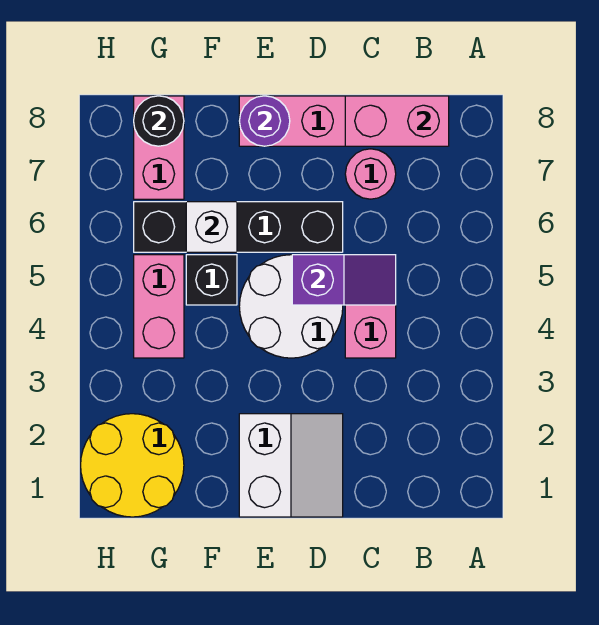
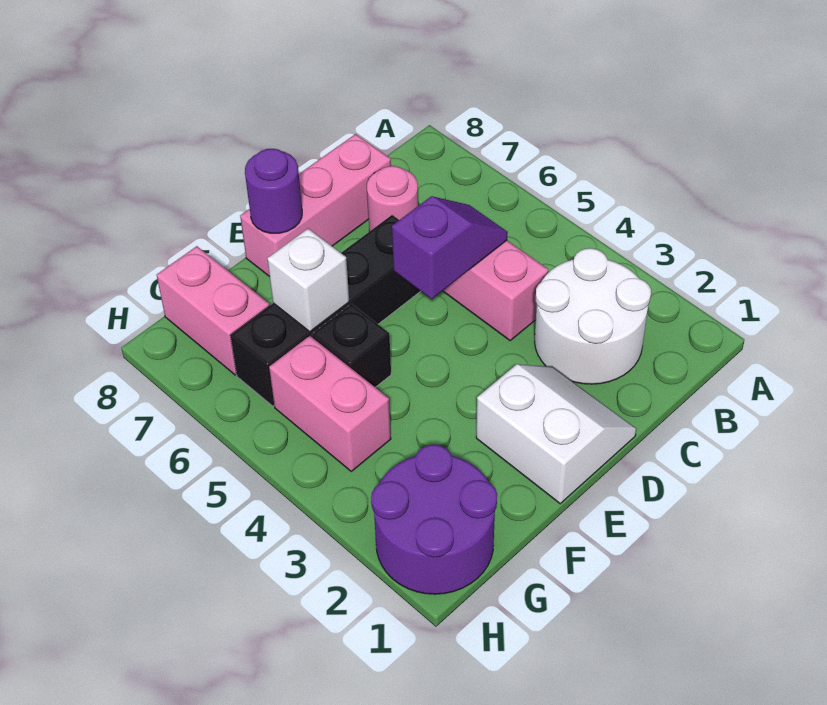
pink brick B8:C8 level 2 -> none
white round brick D4:E5 level 1 -> white round brick B2:C3 level 1
yellow round brick G1:H2 level 1 -> purple round brick G1:H2 level 1
black round brick G8 level 2 -> none

